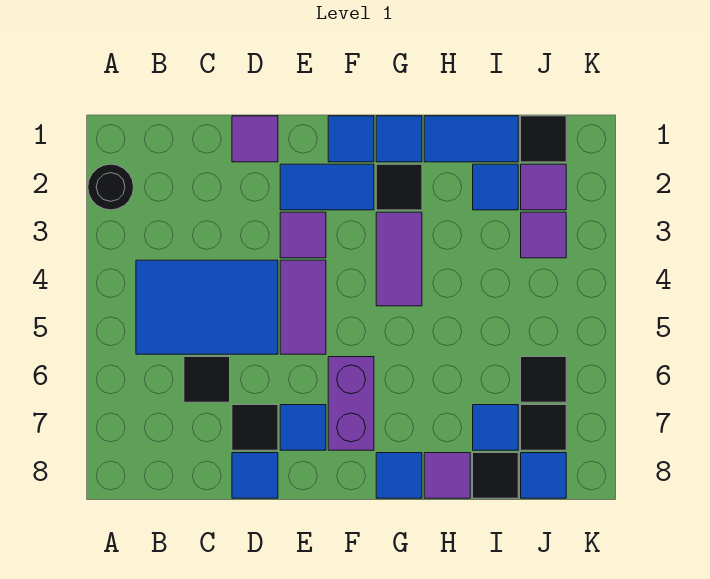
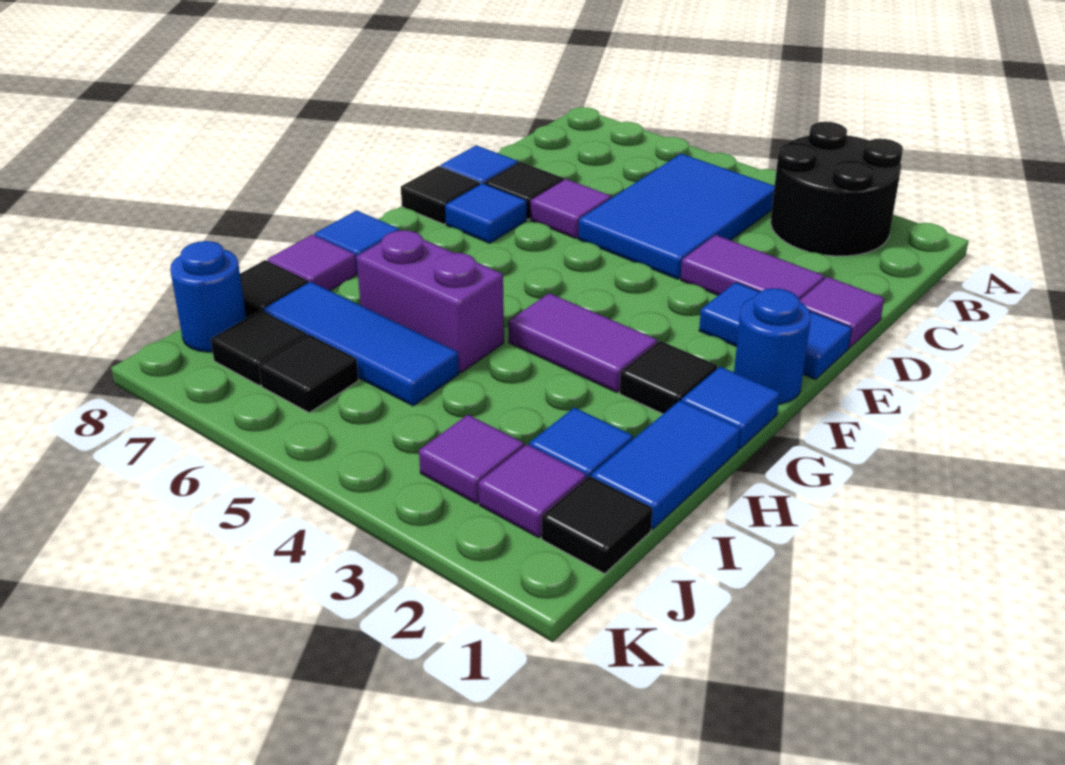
black round brick A2 level 1 -> black round brick A2:B3 level 1
black tile C6 level 1 -> black tile E8 level 1
blue tile E2:F2 level 1 -> blue tile E1:E2 level 1
purple tile E3 level 1 -> purple tile D6 level 1
purple tile E4:E5 level 1 -> purple tile D2:D3 level 1
blue tile F1 level 1 -> blue round brick F1 level 1
purple brick F6:F7 level 1 -> purple brick H5:H6 level 1
blue tile I7 level 1 -> blue tile I5:I7 level 1
blue tile J8 level 1 -> blue round brick J8 level 1

